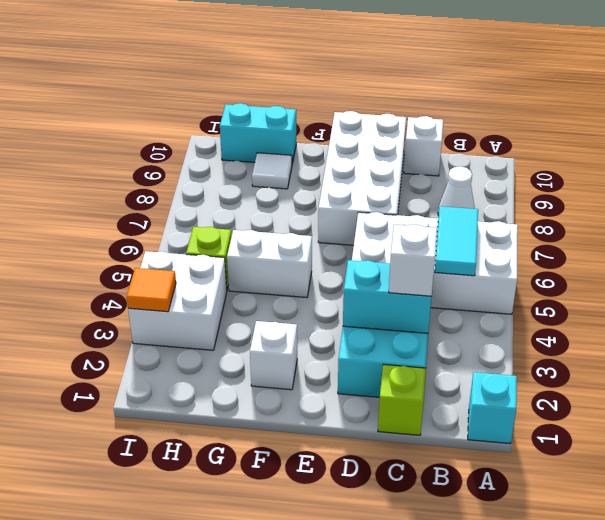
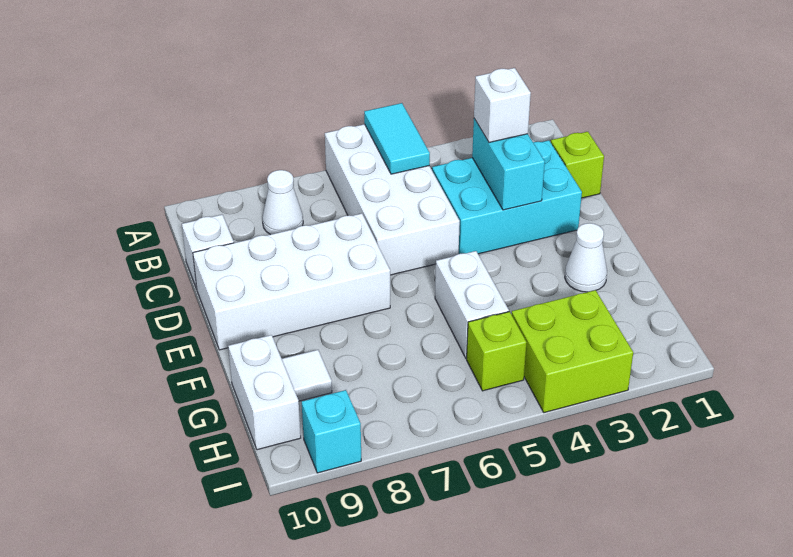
cyan brick A1 level 1 -> cyan brick I9 level 1
cyan tile B5:B6 level 2 -> cyan tile A5:B5 level 2
white brick F2 level 1 -> white cone F2 level 1
cyan brick G10:H10 level 1 -> white brick G10:H10 level 1
white brick H3:I4 level 1 -> lime brick H3:I4 level 1
orange tile I3 level 2 -> none

